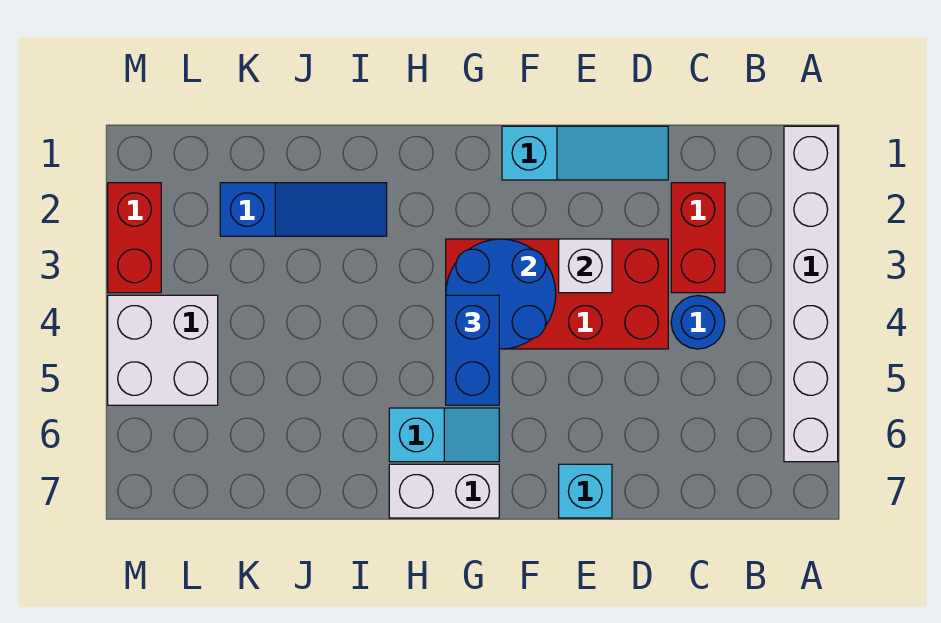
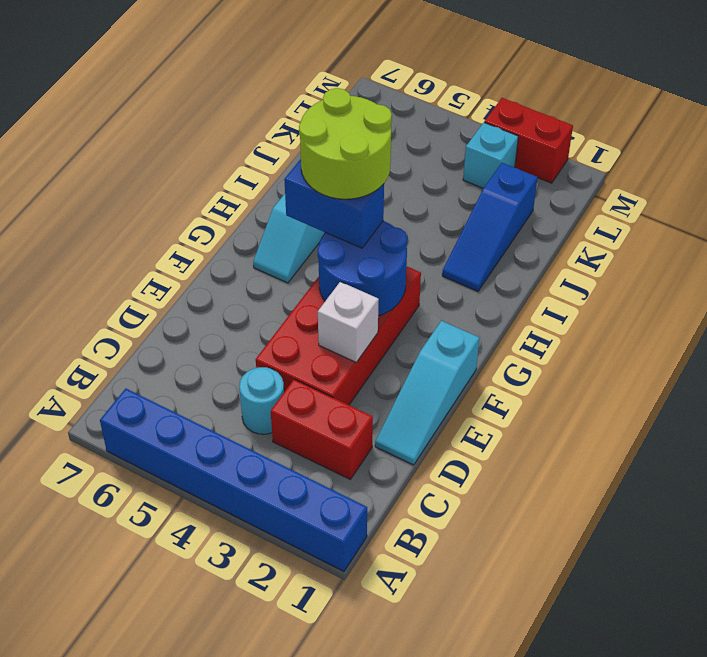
white brick A1:A6 level 1 -> blue brick A1:A6 level 1
blue round brick C4 level 1 -> cyan round brick C4 level 1
cyan brick E7 level 1 -> cyan brick L3 level 1
none -> lime round brick G4:H5 level 4
white brick G7:H7 level 1 -> none
white brick L4:M5 level 1 -> none

